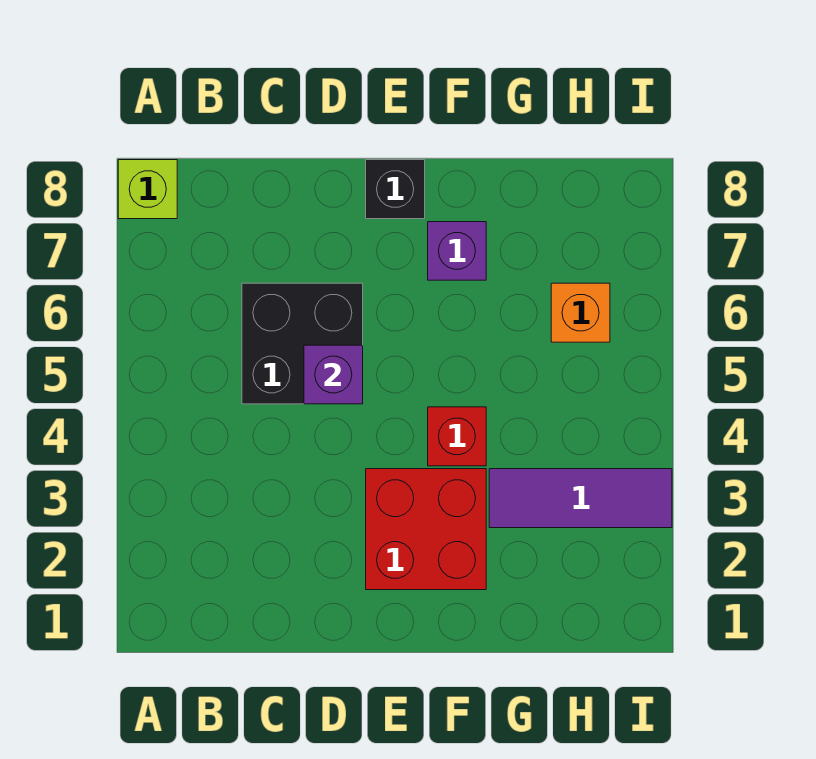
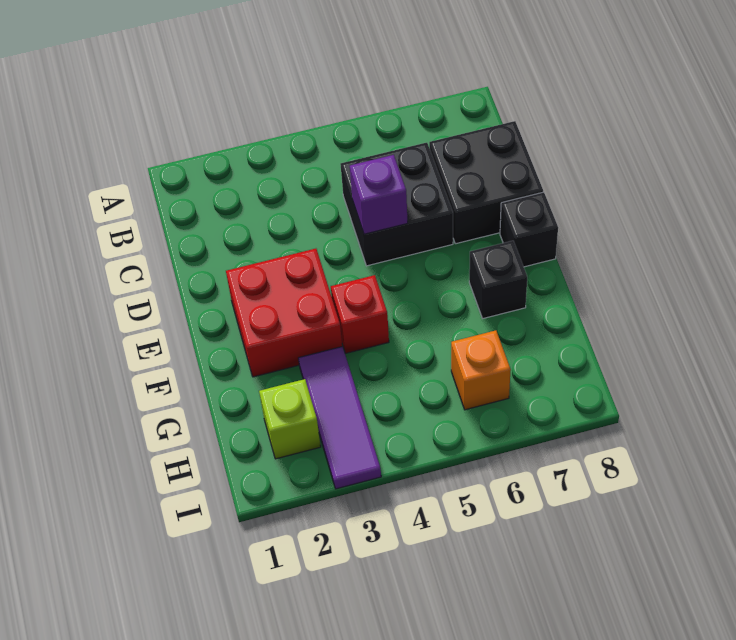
lime brick A8 level 1 -> lime brick H2 level 1
none -> black brick C7:D8 level 1
purple brick F7 level 1 -> black brick F7 level 1

